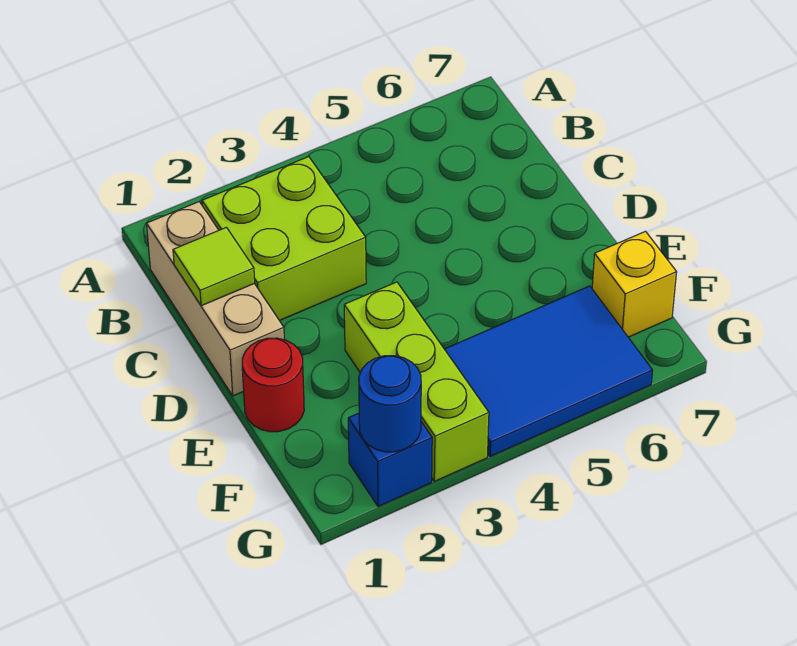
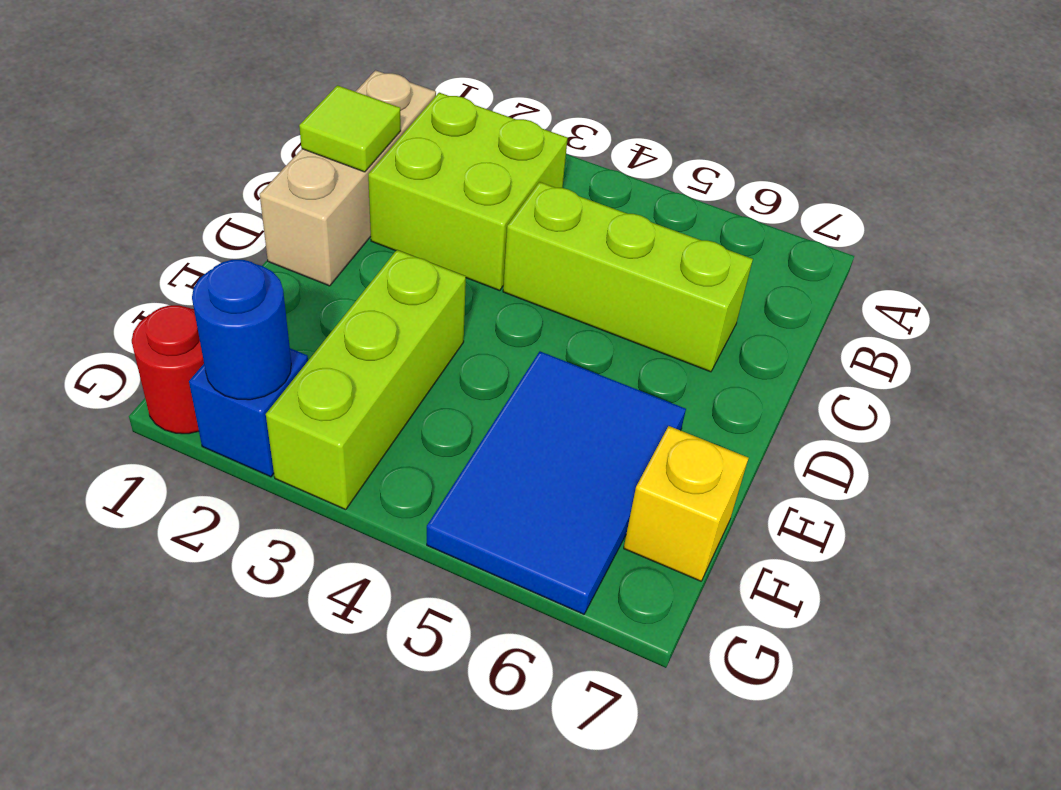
none -> lime brick C4:C6 level 1
red round brick E1 level 1 -> red round brick G1 level 1
blue tile F4:G6 level 1 -> blue tile E5:G6 level 1

